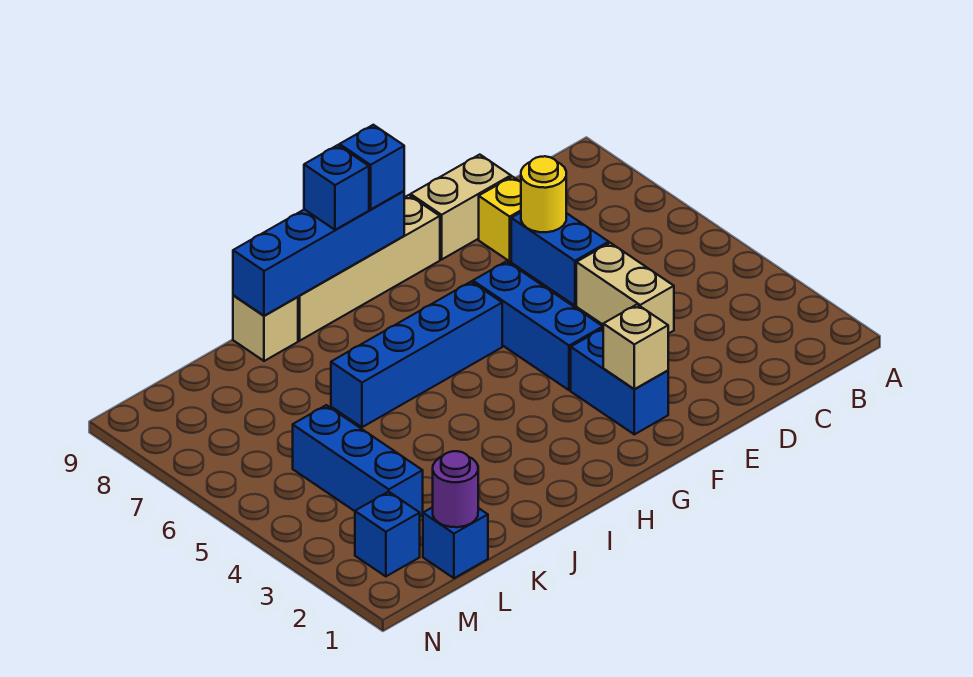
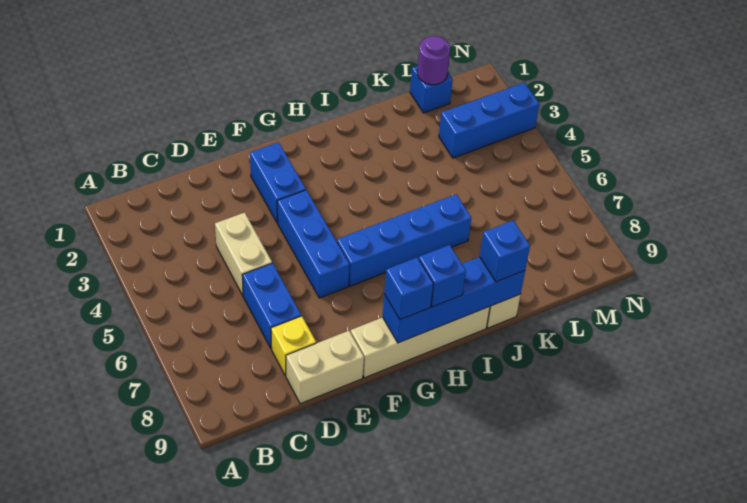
yellow round brick D7 level 2 -> none
tan brick F2 level 2 -> none
blue brick L3:L5 level 1 -> blue brick L3:N3 level 1
blue brick M2 level 1 -> blue brick J9 level 3

